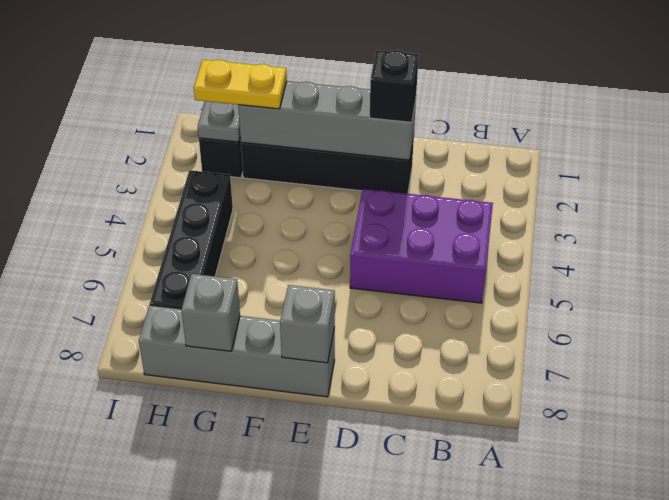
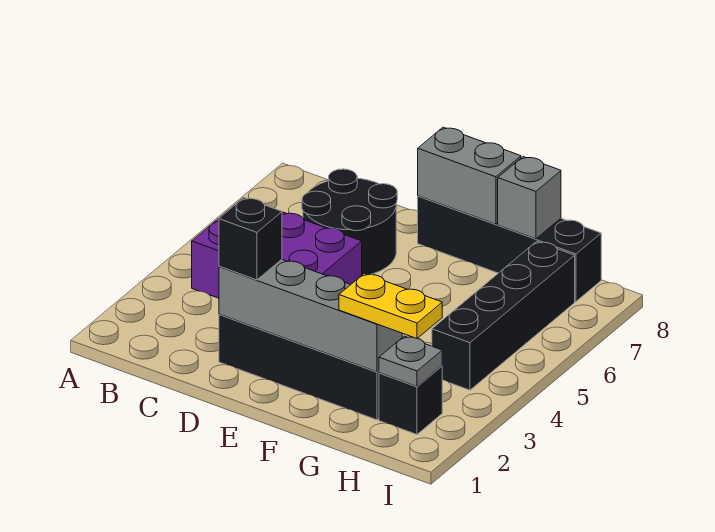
none -> black round brick C6:D7 level 1
grey brick E8:H8 level 1 -> black brick E8:H8 level 1
grey brick E8 level 2 -> grey brick E8:F8 level 2

